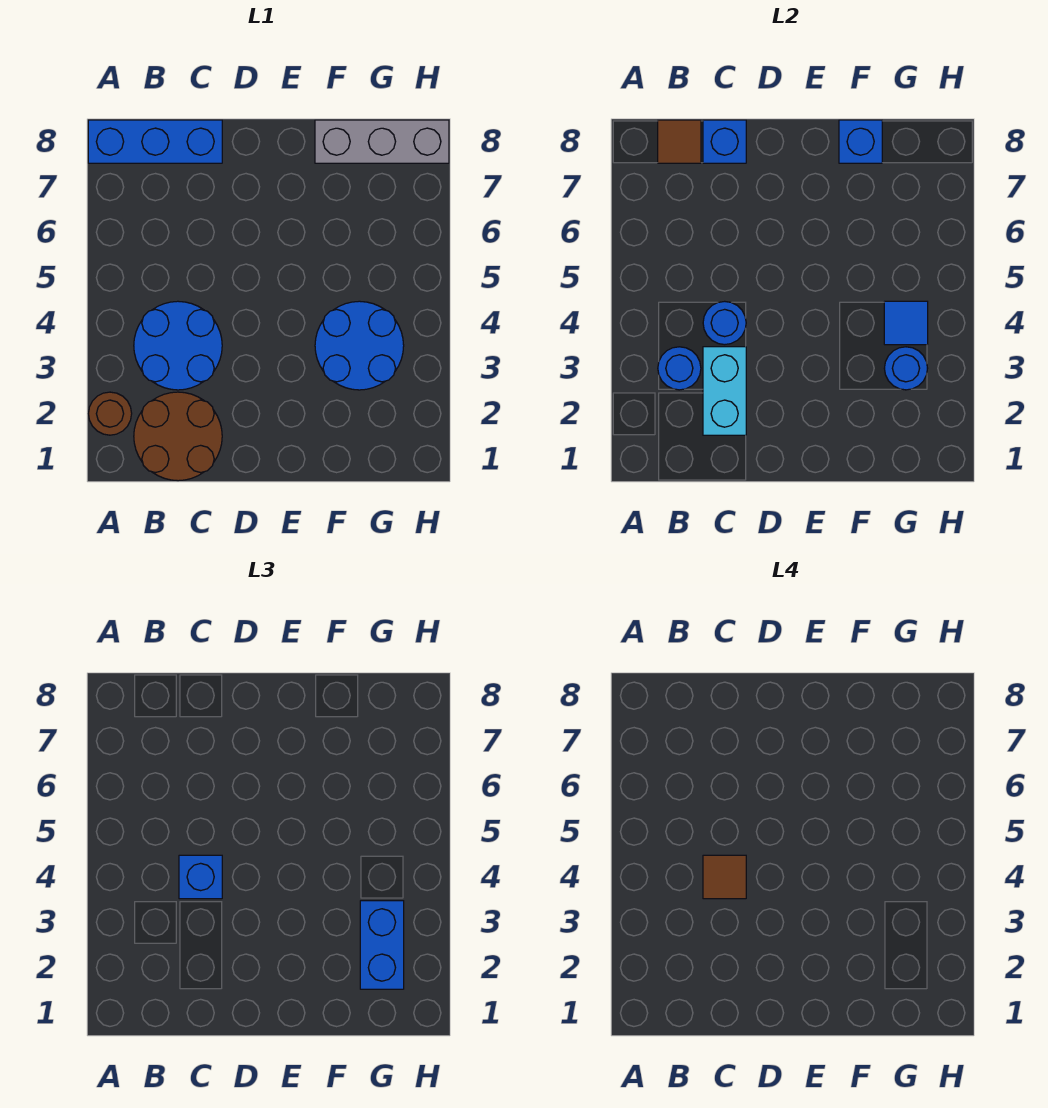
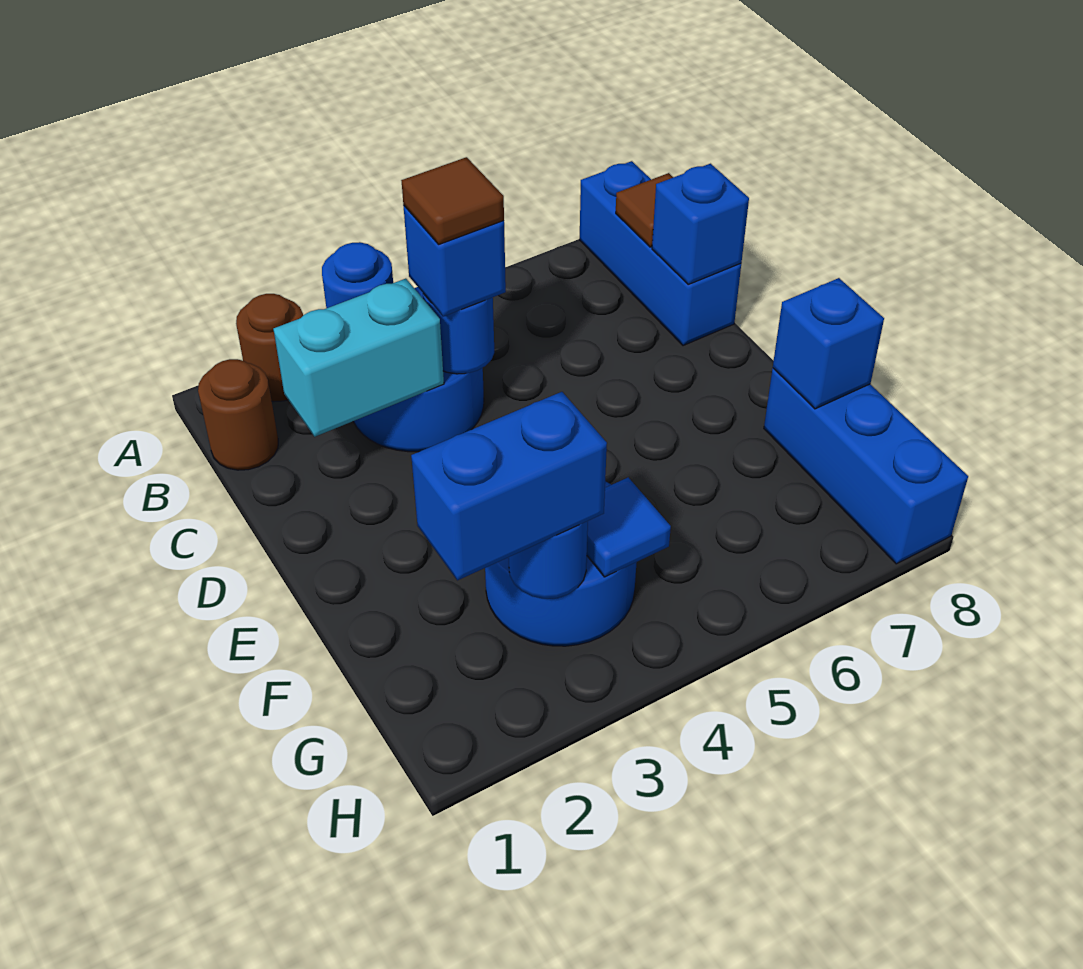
brown round brick B1:C2 level 1 -> brown round brick B1 level 1
grey brick F8:H8 level 1 -> blue brick F8:H8 level 1

